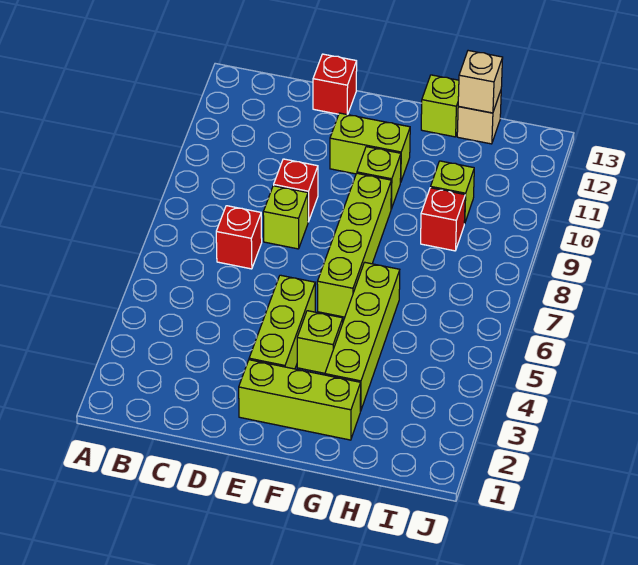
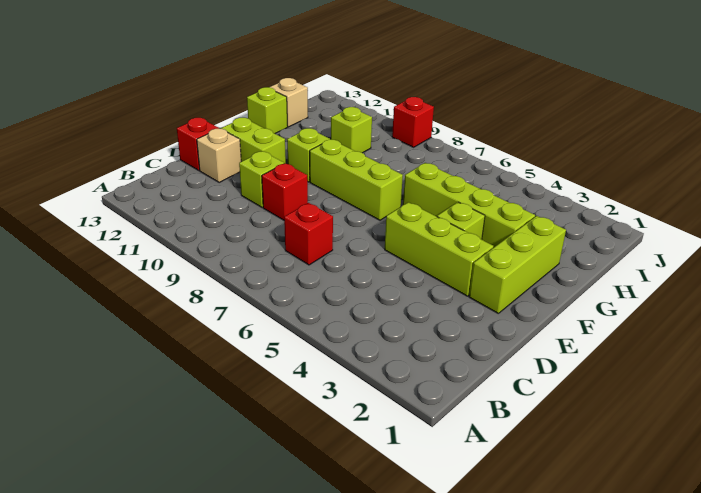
lime brick D8 level 1 -> lime brick D10 level 1
lime brick E11:F11 level 1 -> lime brick E11:E12 level 1
lime brick F6:F9 level 1 -> lime brick F7:F9 level 1
red brick H9 level 1 -> red brick J9 level 1
tan brick H13 level 2 -> tan brick D12 level 1

